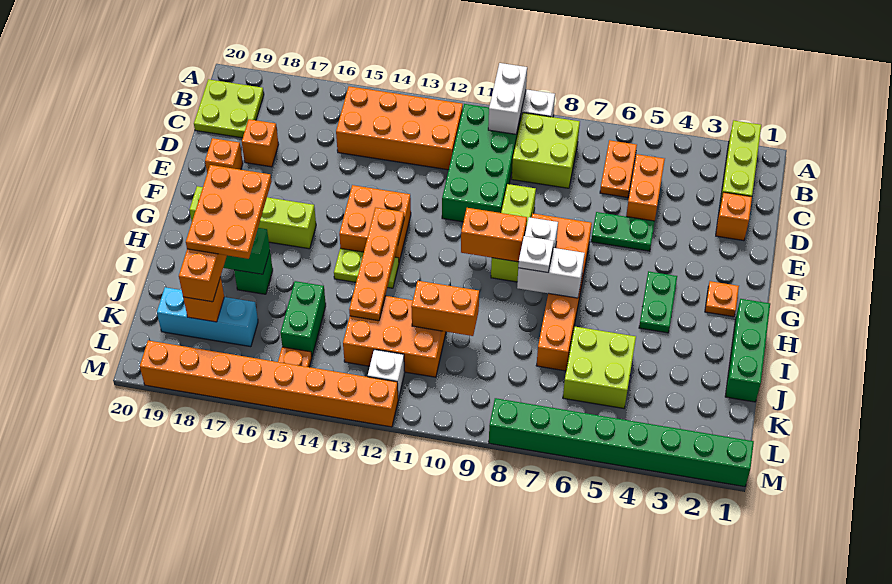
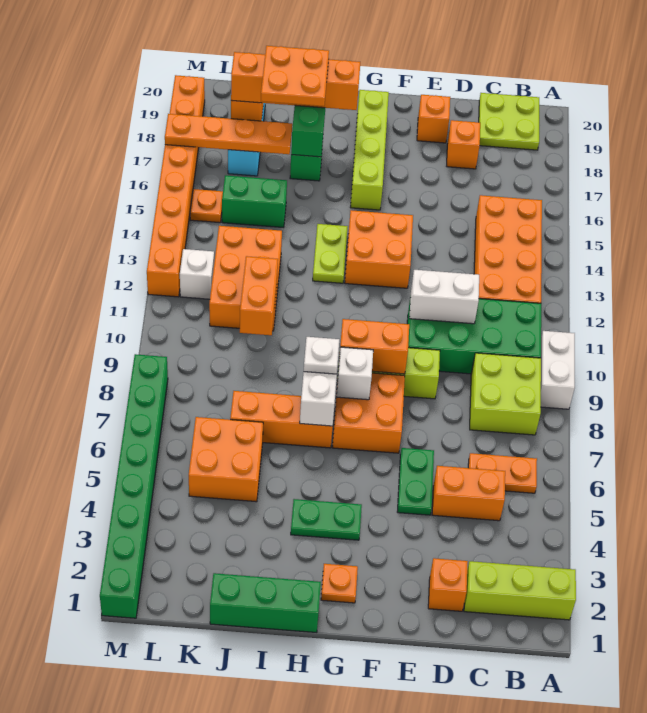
white brick A10:B10 level 2 -> white brick D11:E11 level 2
orange brick G9:G10 level 2 -> orange brick F9:G9 level 2
orange plate G13:J13 level 2 -> orange plate J17:M17 level 2
orange plate H17:J18 level 4 -> orange plate I17:J18 level 4
lime brick J5:K6 level 1 -> orange brick J5:K6 level 1

